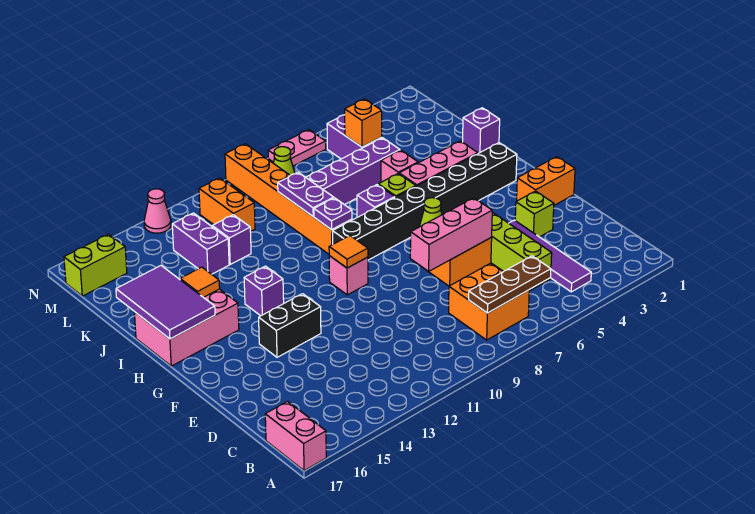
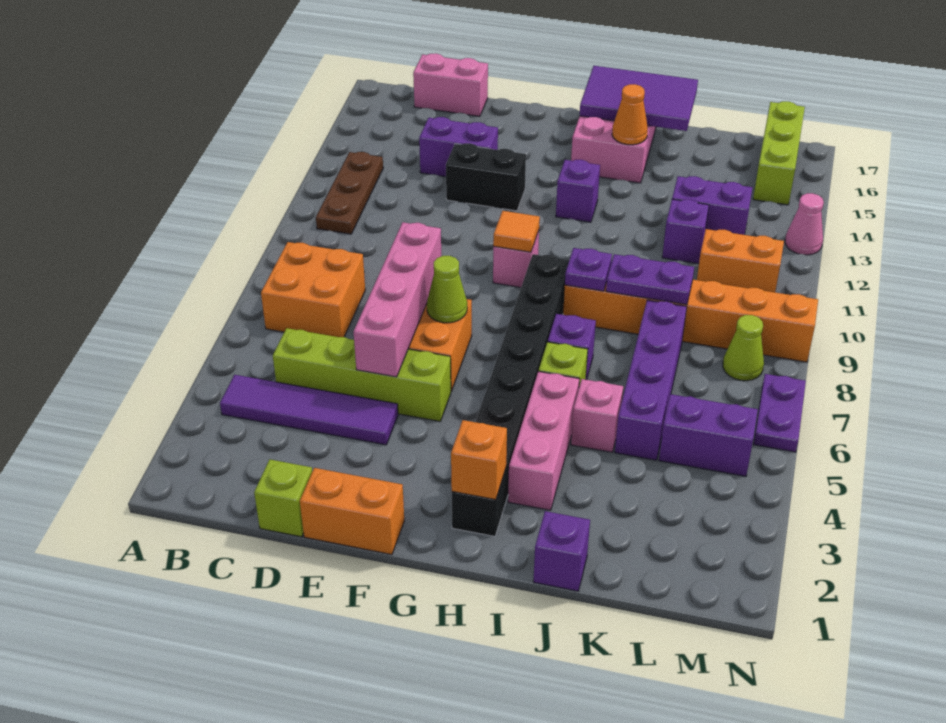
pink brick A17:B17 level 1 -> pink brick C17:D17 level 1
brown plate B6:B8 level 2 -> brown plate B11:B13 level 1
none -> purple brick D14:E14 level 1
lime brick E3 level 1 -> lime brick D1 level 1
pink brick E6:E8 level 2 -> pink brick E5:E8 level 2
orange brick F1:F2 level 1 -> orange brick E1:F1 level 1
black brick F13:F14 level 1 -> black brick E13:F13 level 1
orange tile I15 level 2 -> orange cone I15 level 2
orange brick L5 level 2 -> orange brick H2 level 2
lime brick M16:M17 level 1 -> lime brick M15:M17 level 1
pink plate N6:N7 level 1 -> purple plate N6:N7 level 1

